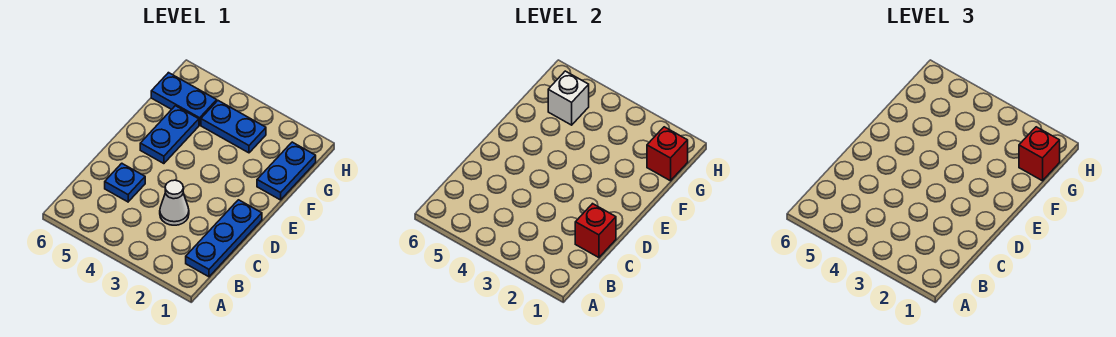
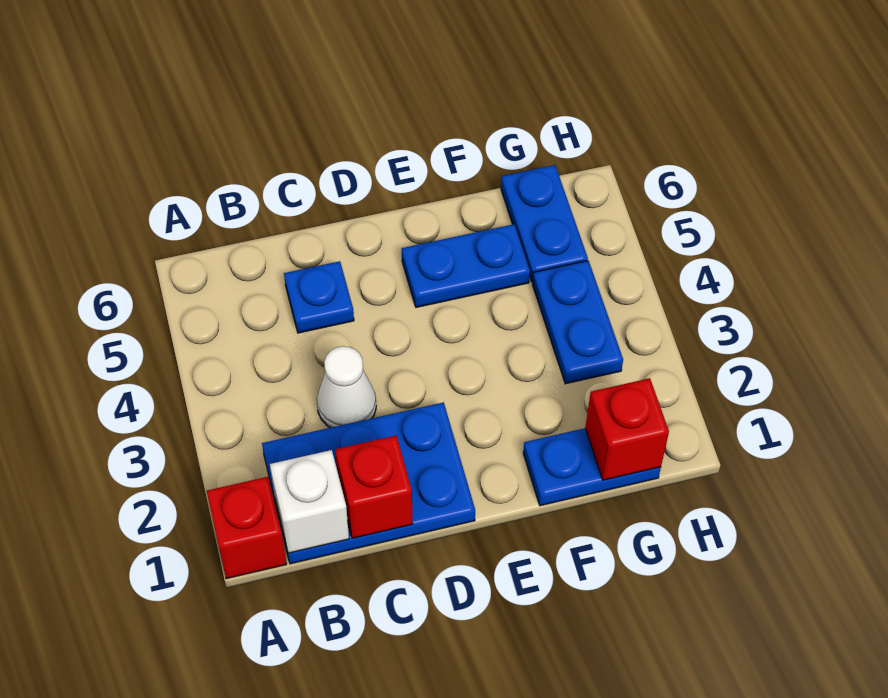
blue plate B1:D1 level 1 -> blue plate B1:D2 level 1
red brick G1 level 3 -> red brick A1 level 1
white brick G5 level 2 -> white brick B1 level 2

